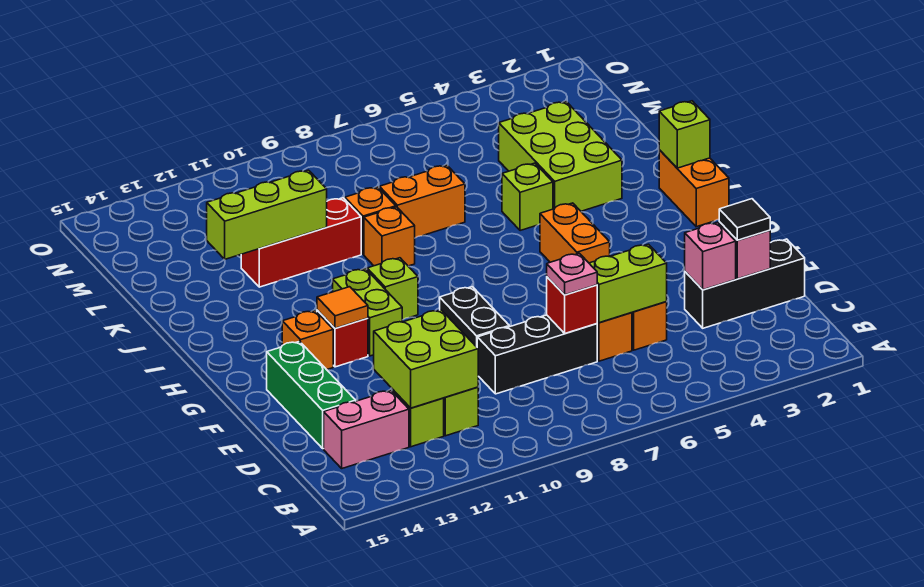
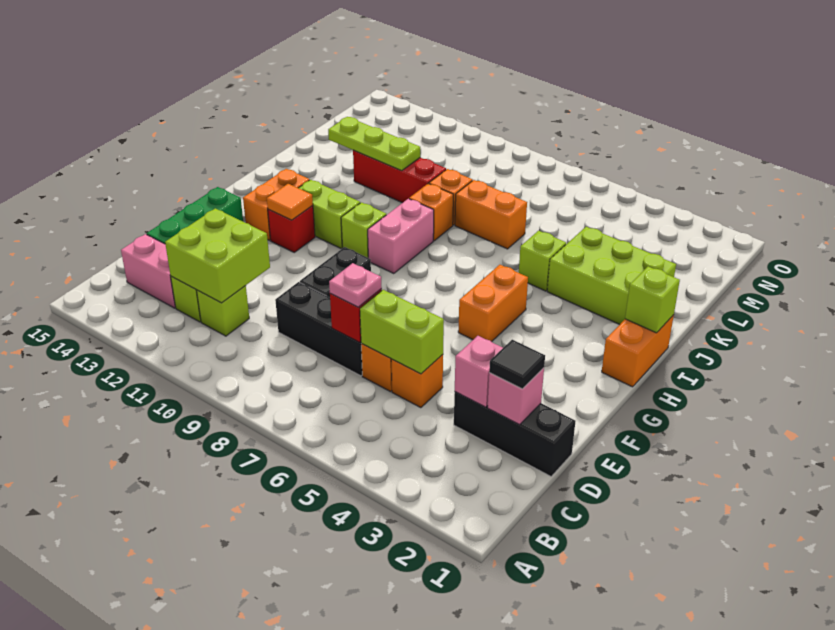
lime brick G11:H11 level 1 -> lime brick H11:H12 level 1
orange brick G13 level 1 -> orange brick G13:H13 level 1
none -> pink brick H9:I9 level 1
lime brick J3:L4 level 1 -> lime brick J2:K4 level 1
lime brick K11:K13 level 2 -> lime plate K11:K13 level 2

